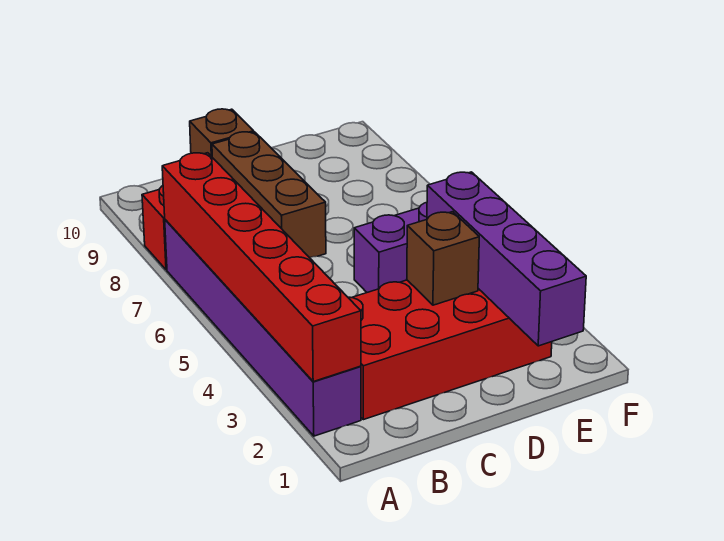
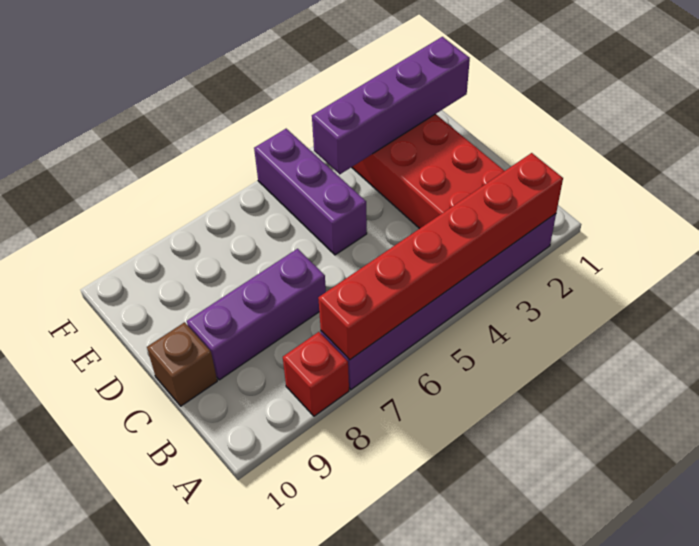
brown brick C7:C9 level 1 -> purple brick C7:C9 level 1
brown brick D3 level 2 -> none

